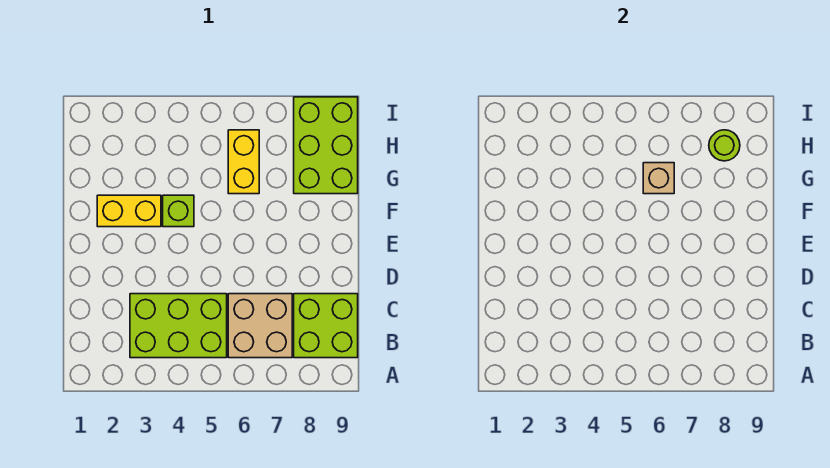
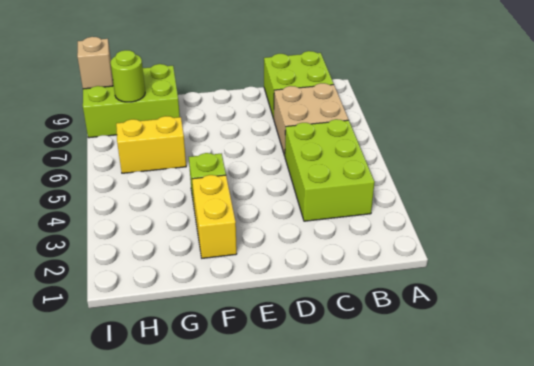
tan brick G6 level 2 -> tan brick I9 level 2

